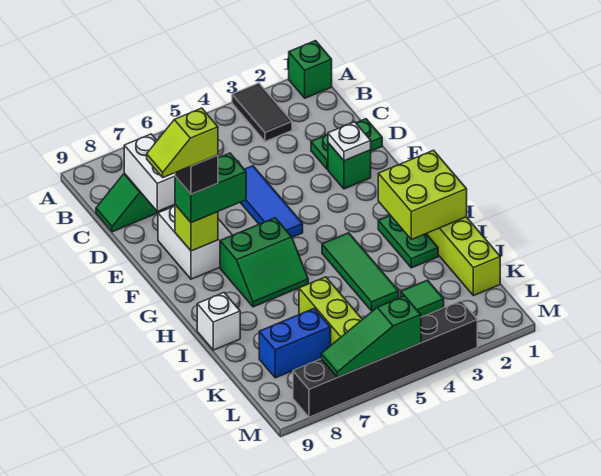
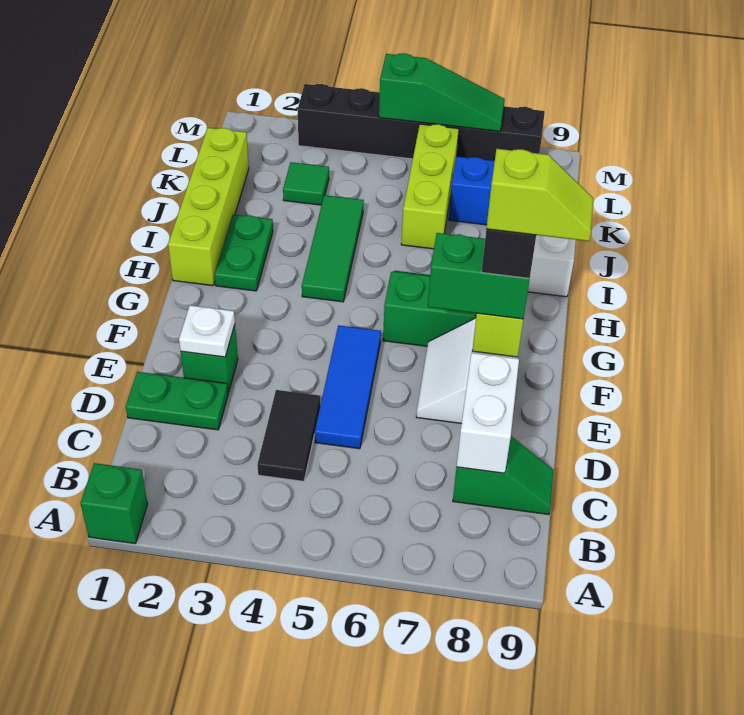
black tile A3:B3 level 1 -> black tile C4:D4 level 1
lime brick H1:I2 level 2 -> none

